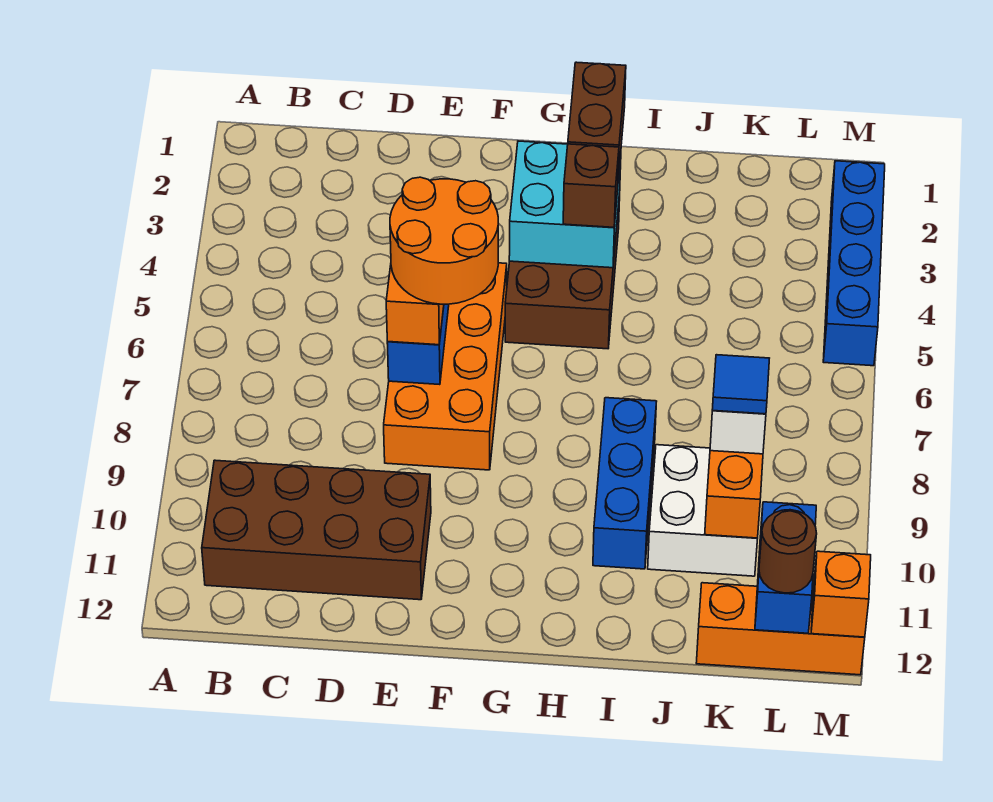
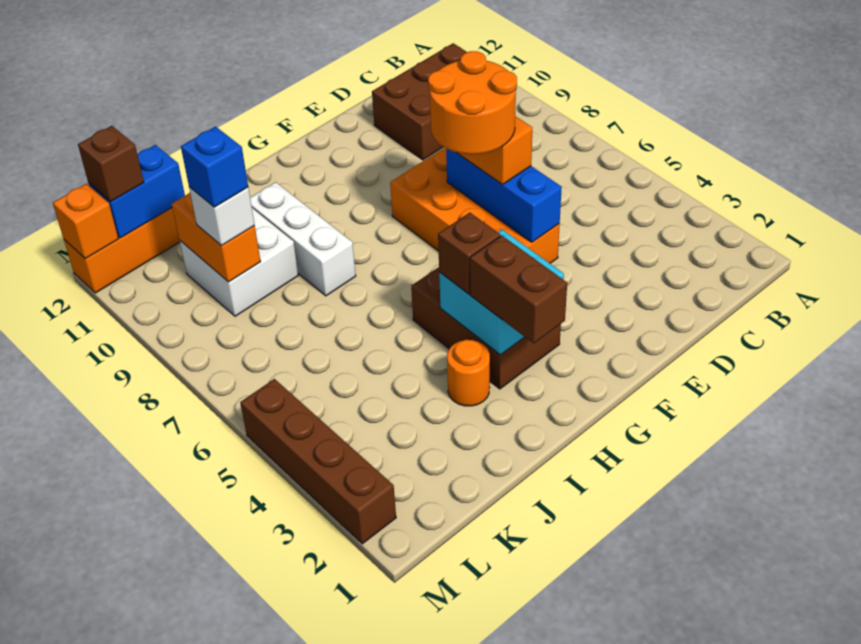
brown brick B10:E11 level 1 -> brown brick B10:D11 level 1
none -> orange round brick I3 level 1
blue brick I8:I10 level 1 -> white brick I8:I10 level 1
blue tile K9 level 4 -> blue brick K9 level 4
blue brick L11:L12 level 2 -> blue brick K12:L12 level 2
brown round brick L12 level 3 -> brown brick L12 level 3
blue brick M2:M5 level 1 -> brown brick M2:M5 level 1

